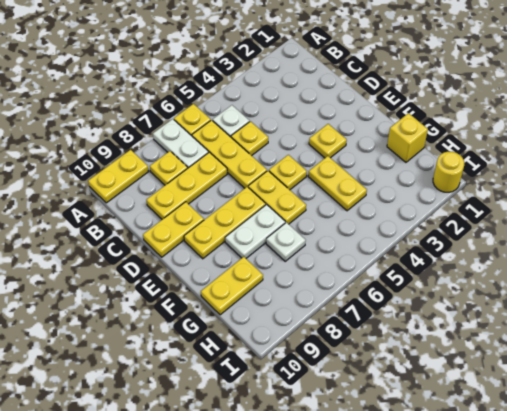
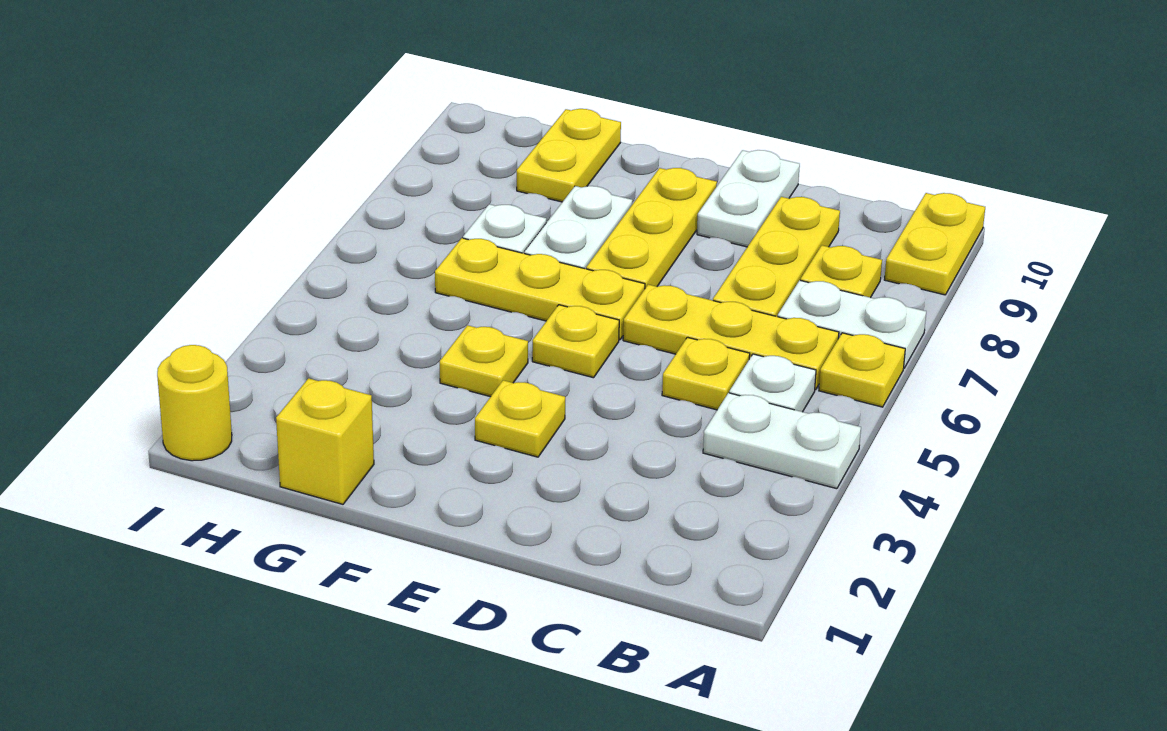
none -> white plate A4:B4 level 1
yellow plate D9:D10 level 1 -> white plate D9:D10 level 1
yellow plate E6:F6 level 1 -> yellow plate E6:G6 level 1
yellow plate F4:G4 level 1 -> yellow plate F4 level 1

